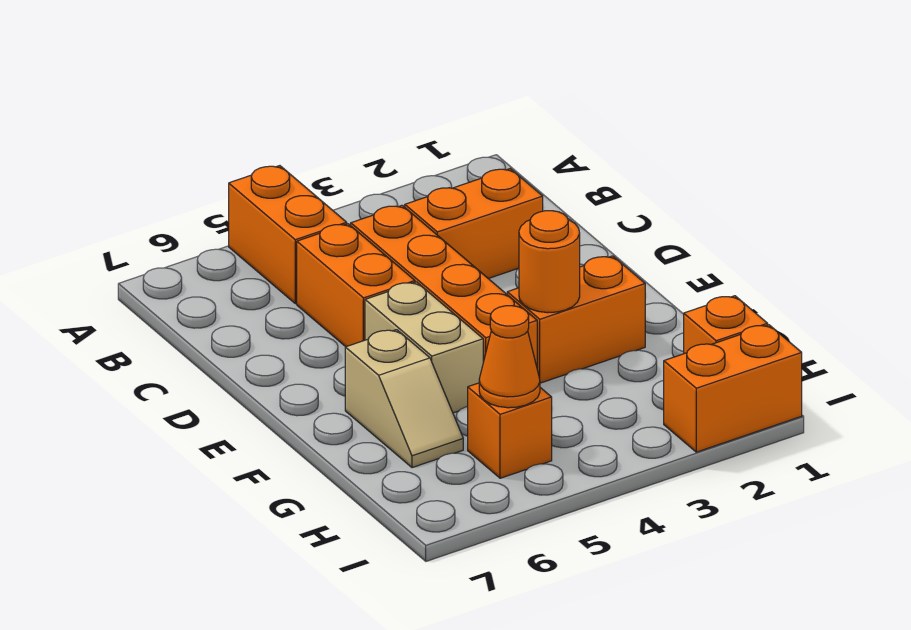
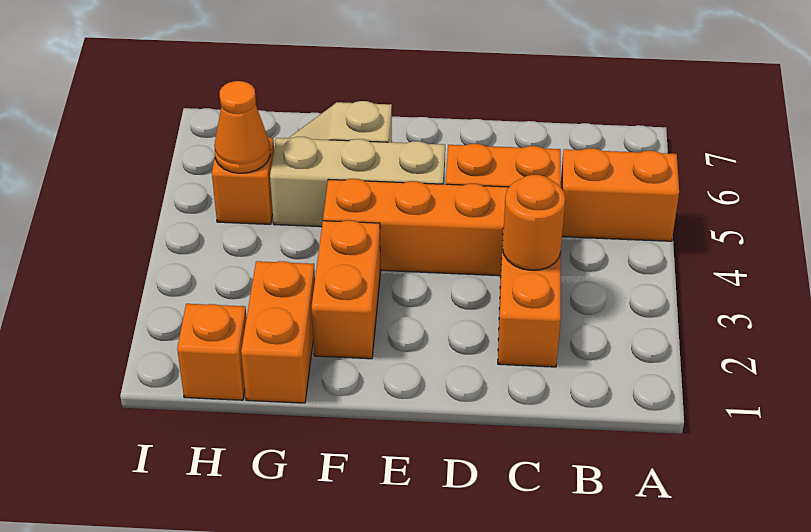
tan brick E5:F5 level 1 -> tan brick E5:G5 level 1
orange round brick F3 level 2 -> orange round brick C3 level 2
orange brick I1:I2 level 1 -> orange brick G1:G2 level 1

